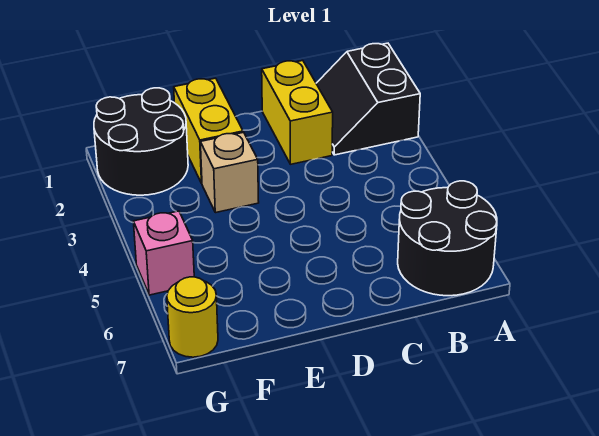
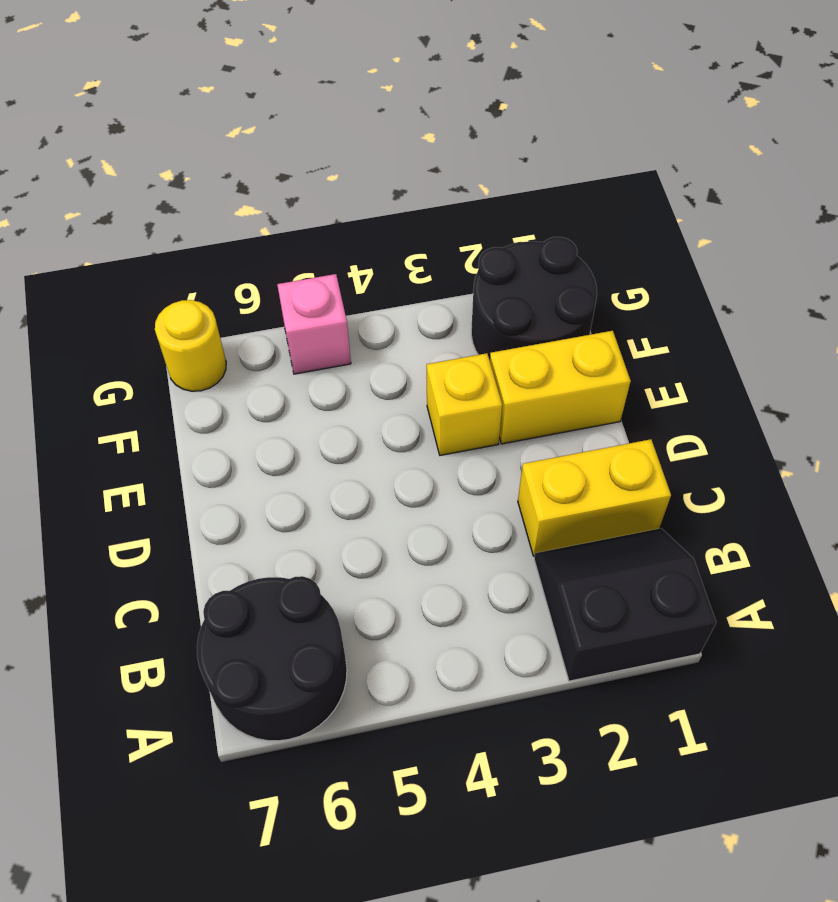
tan brick E3 level 1 -> yellow brick E3 level 1

